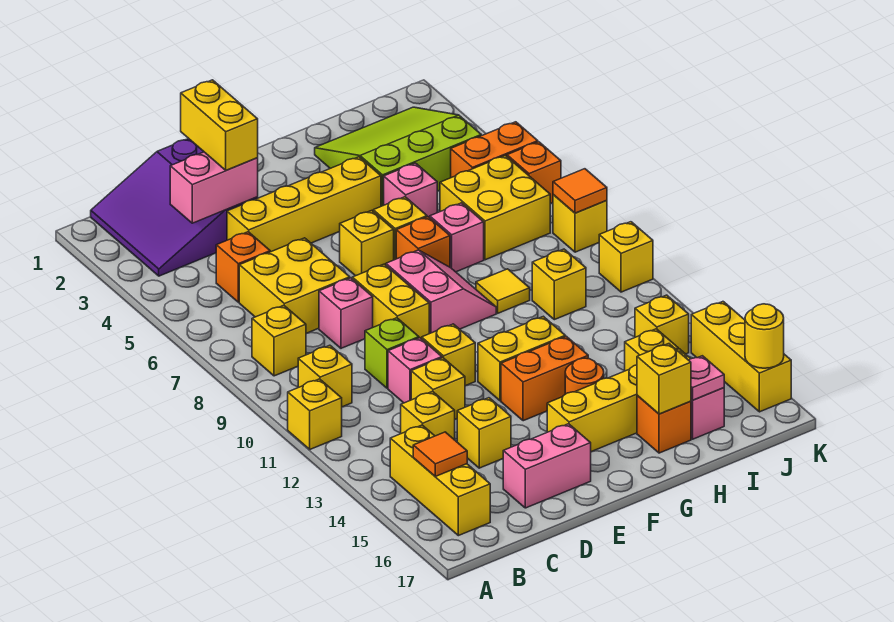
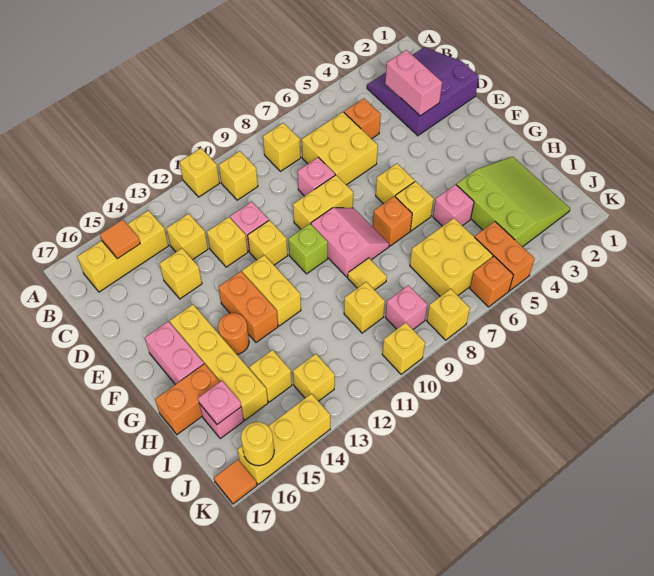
yellow brick D2:D3 level 3 -> none
yellow brick D4:G4 level 1 -> none
lime brick D10 level 1 -> lime brick F10 level 1
pink brick D16:E16 level 1 -> pink brick F16:G16 level 1
pink slope F8:G9 level 1 top F -> pink slope F8:G9 level 1 top 9
pink brick H7 level 1 -> pink brick J9 level 1
orange brick H16 level 1 -> orange brick H16:H17 level 1
yellow brick H16 level 2 -> none
orange tile K8 level 2 -> orange tile K17 level 1

